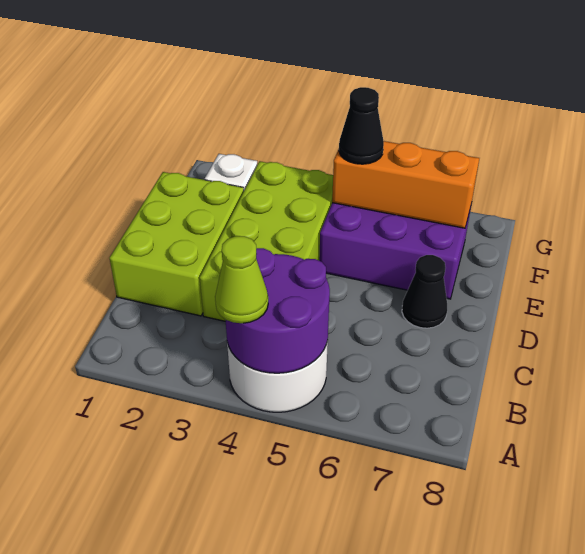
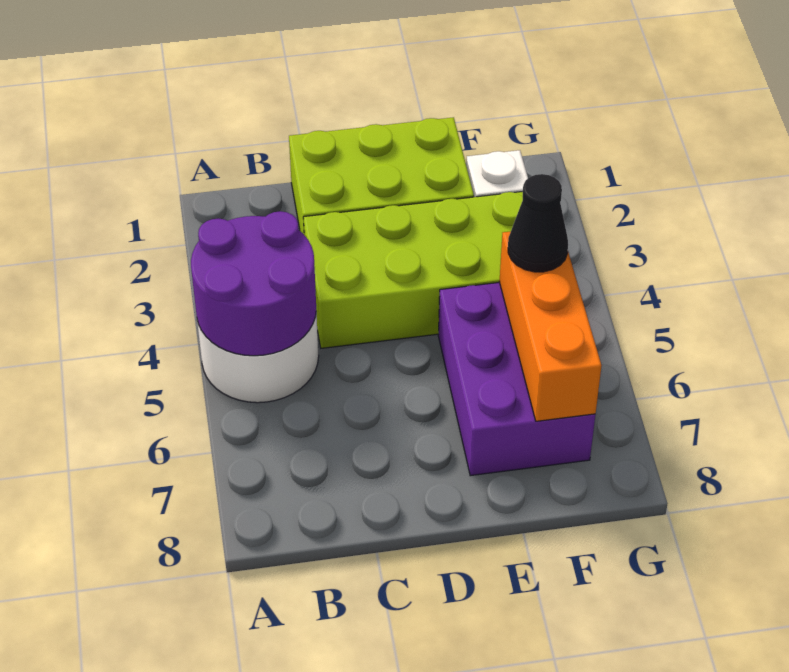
lime cone A4 level 3 -> none
black cone D7 level 1 -> none

